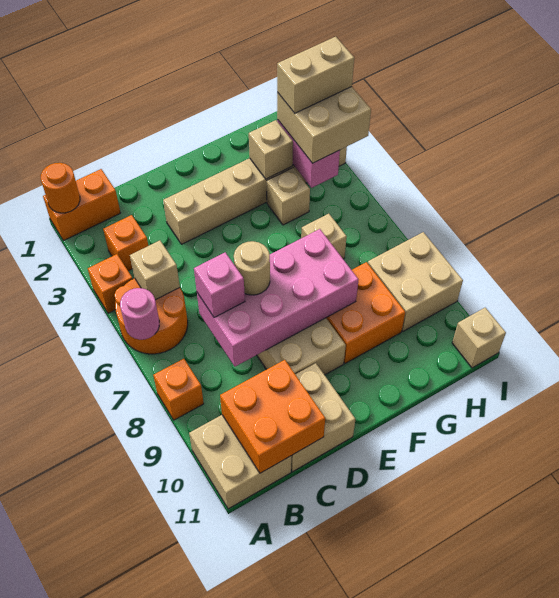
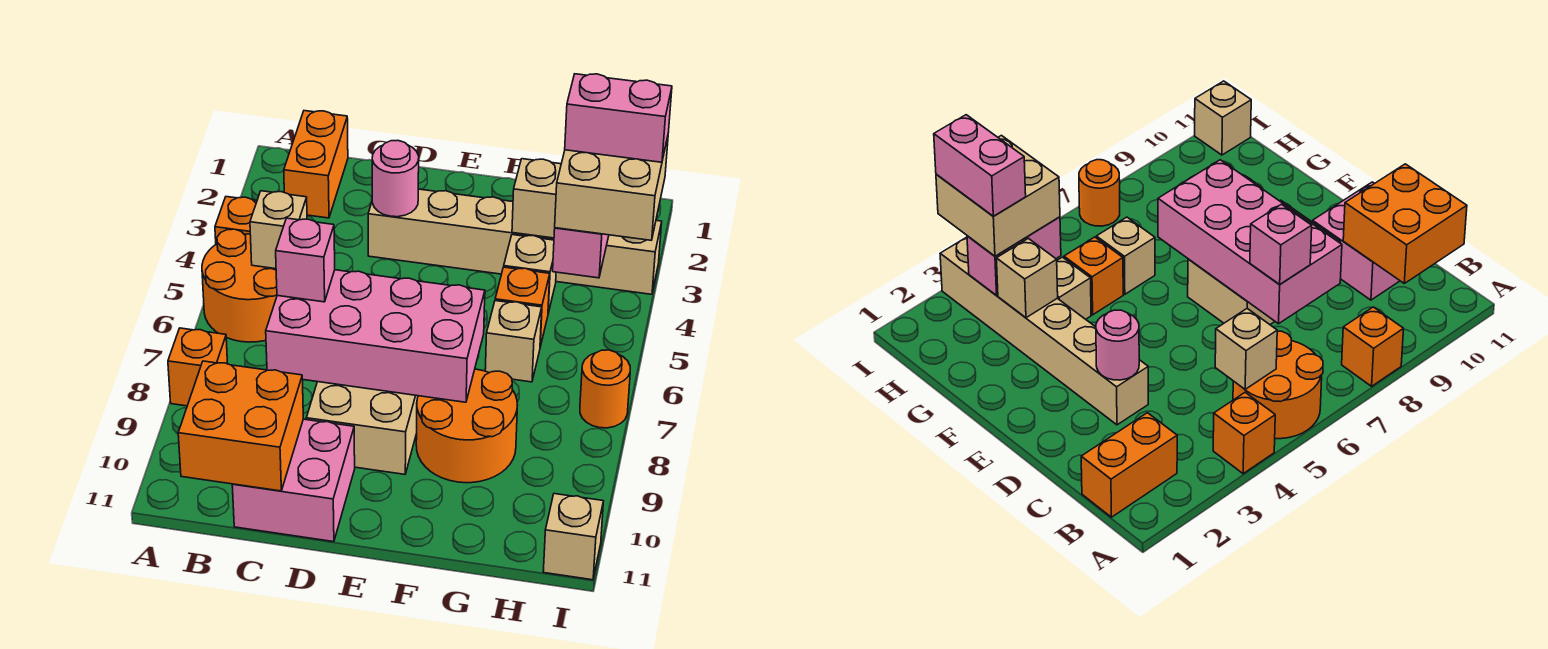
orange brick A1:B1 level 1 -> orange brick B1:B2 level 1
orange round brick A1 level 2 -> orange round brick I7 level 1
pink round brick A6 level 2 -> pink round brick D3 level 2
tan brick A10:B11 level 1 -> none
orange brick B3 level 1 -> orange brick G5 level 1
tan brick C10:D11 level 1 -> pink brick C10:D11 level 1
tan round brick D7 level 3 -> none
orange brick F8:G9 level 1 -> orange round brick F8:G9 level 1
tan brick H3:I3 level 4 -> pink brick H3:I3 level 4
tan brick H8:I9 level 1 -> none

